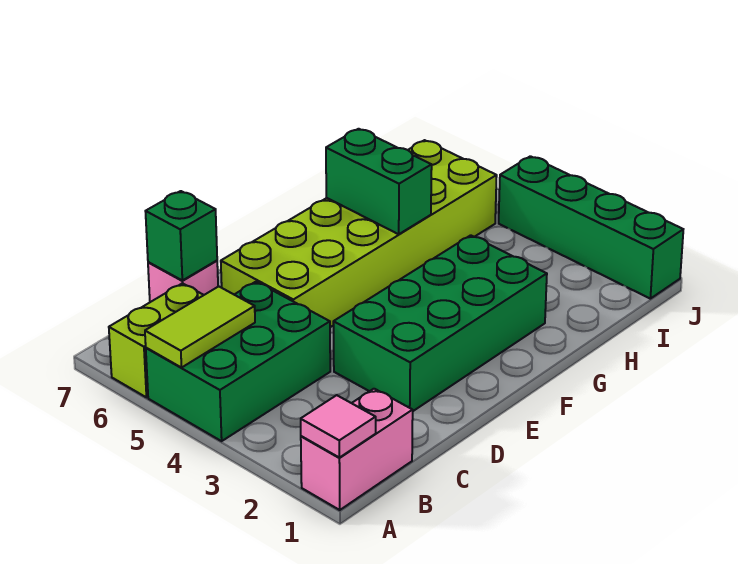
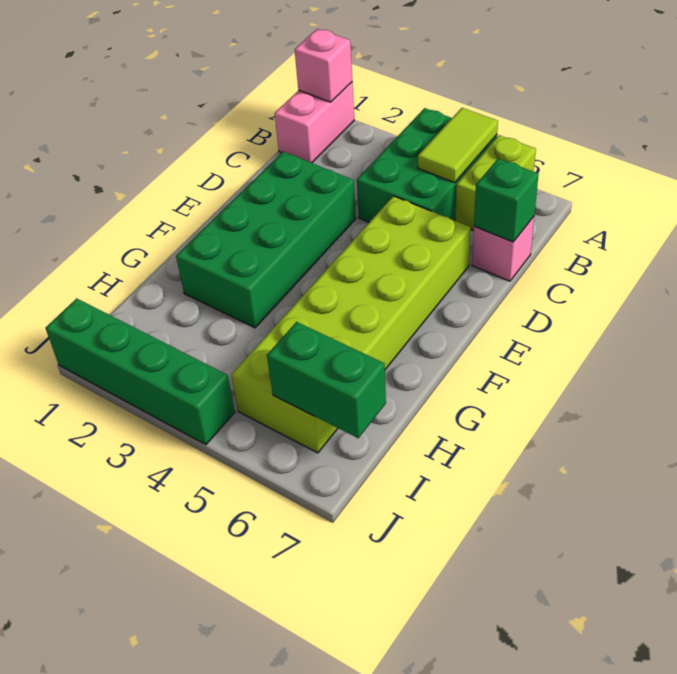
pink tile A1 level 2 -> pink brick A1 level 2
green brick G5:G6 level 2 -> green brick I6:I7 level 2

